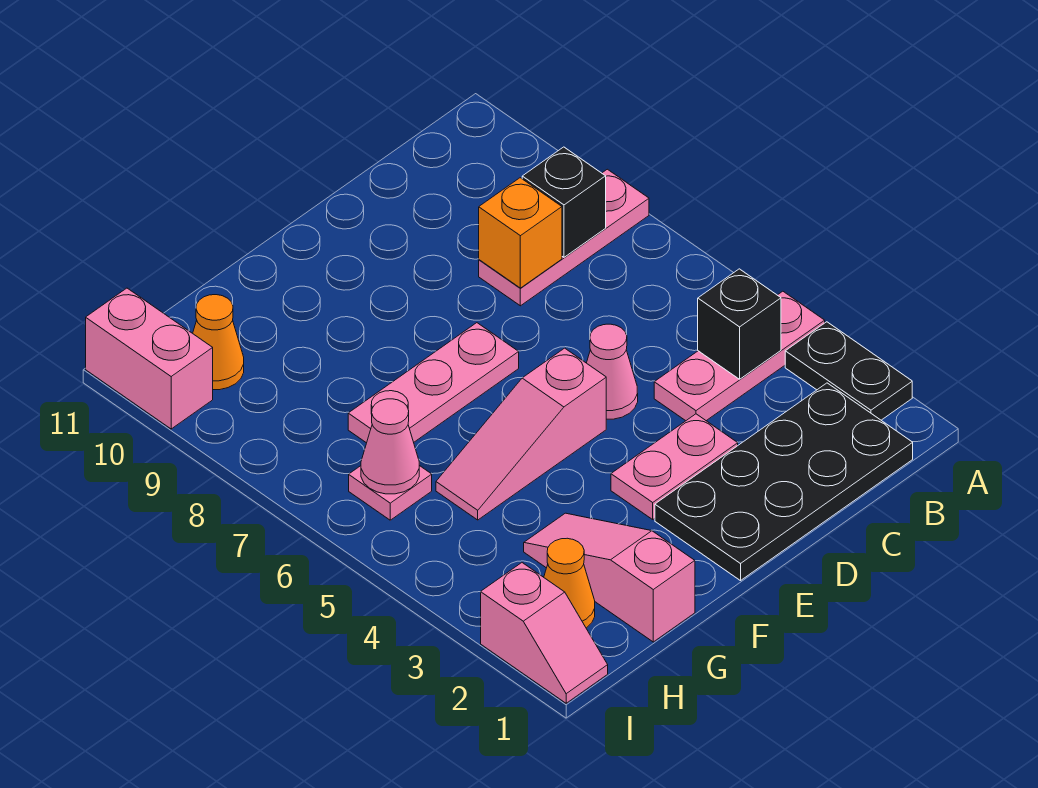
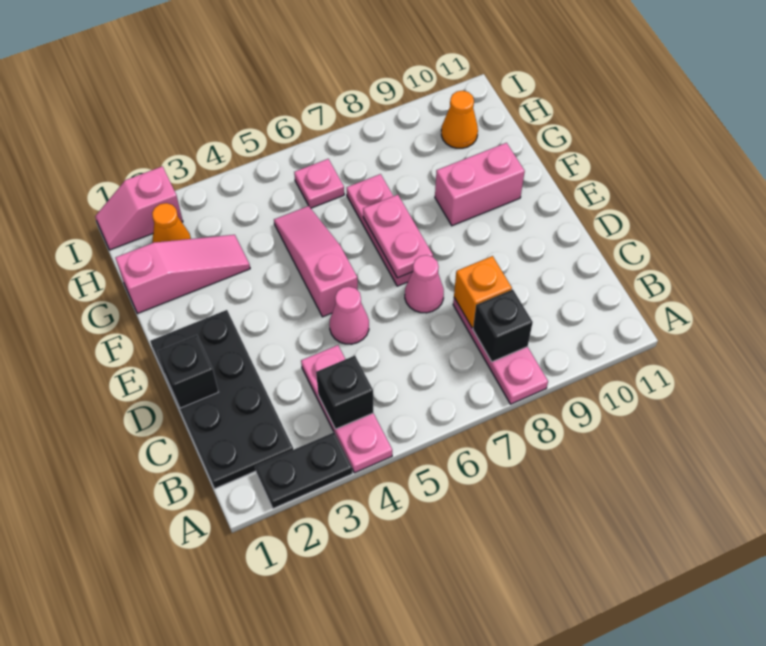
none -> black brick D1 level 2
pink plate D3:E3 level 1 -> pink plate E7:F7 level 2
pink cone H6 level 2 -> pink cone D7 level 1
pink brick I10:I11 level 1 -> pink brick F9:F10 level 1

